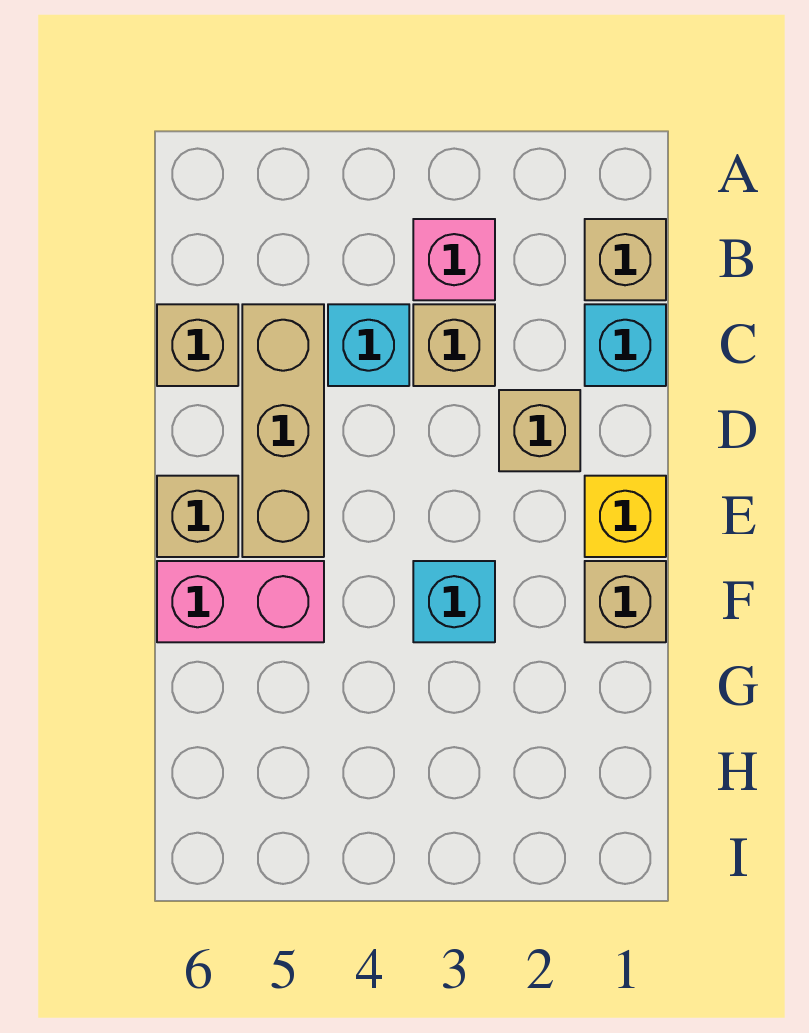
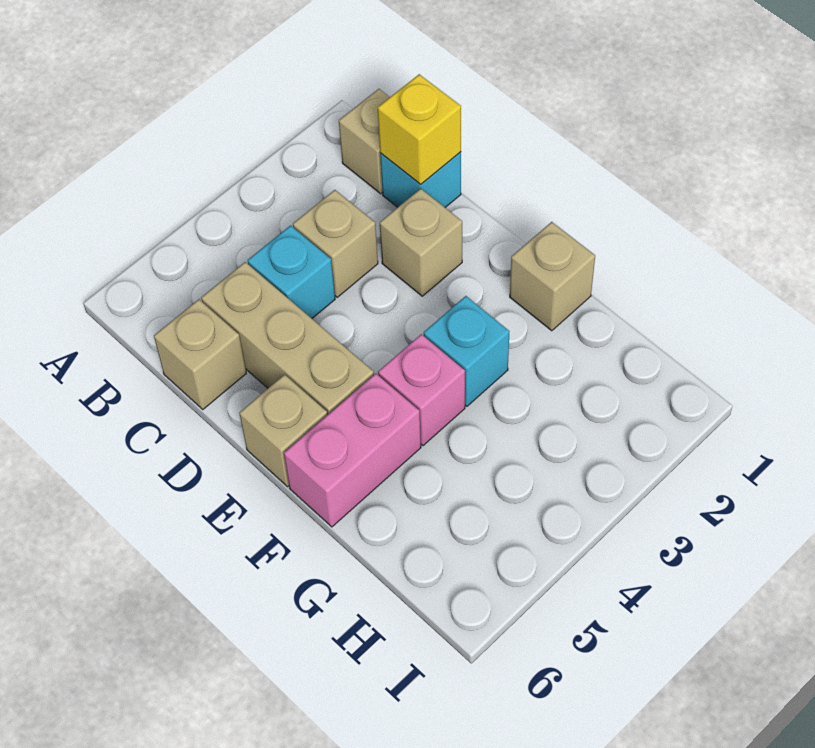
pink brick B3 level 1 -> pink brick F4 level 1
yellow brick E1 level 1 -> yellow brick C1 level 2

